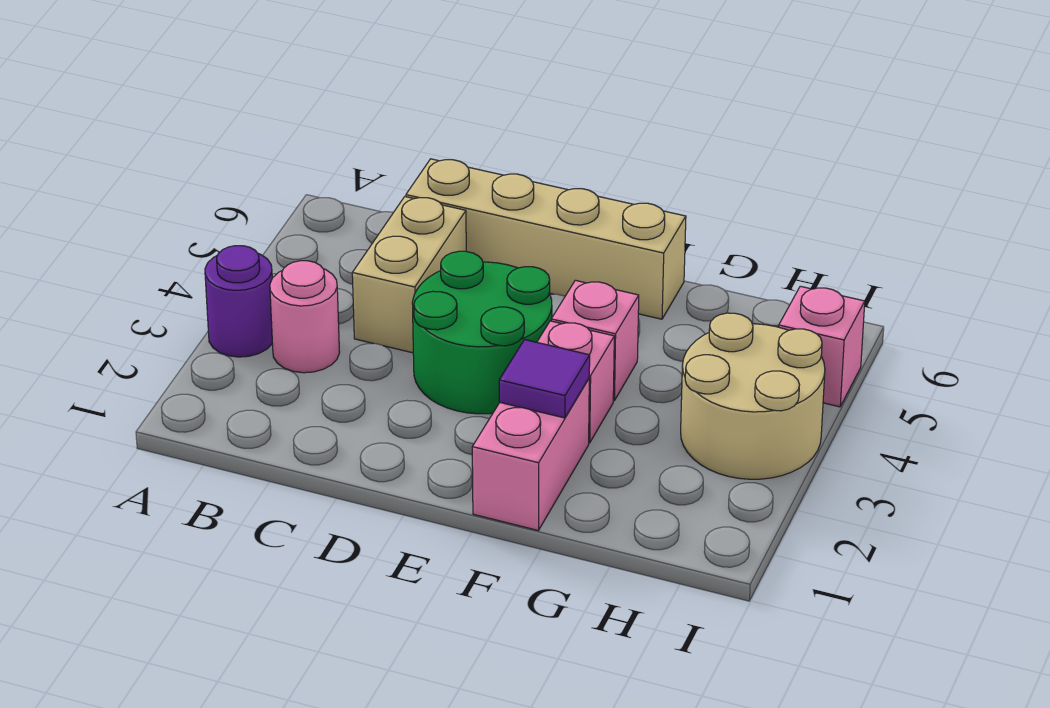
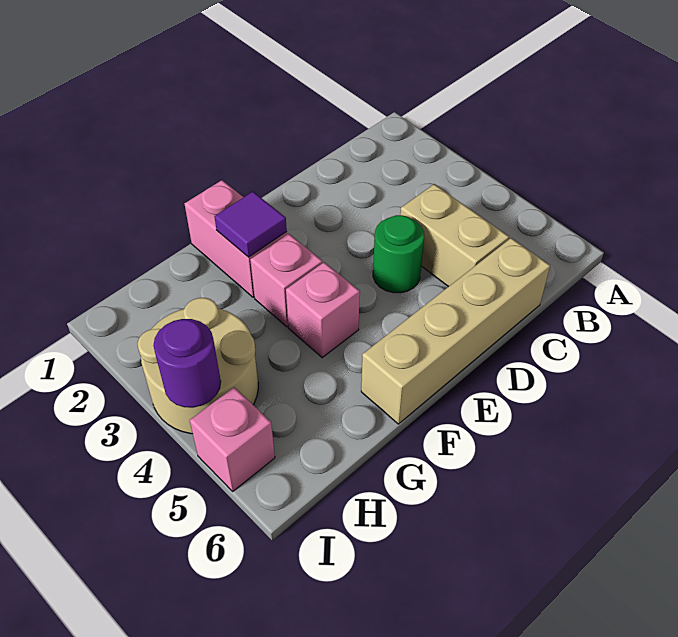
purple round brick A3 level 1 -> purple round brick I4 level 2
pink round brick B3 level 1 -> none
green round brick D3:E4 level 1 -> green round brick D4 level 1

